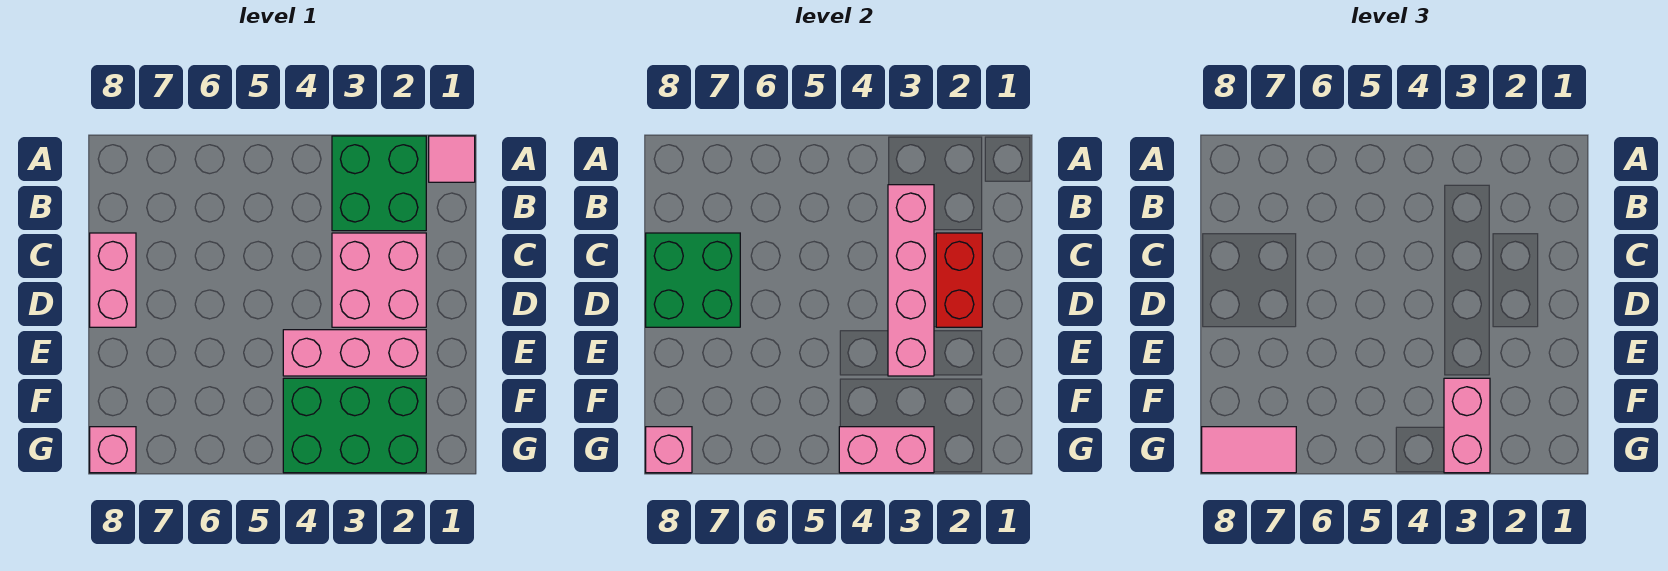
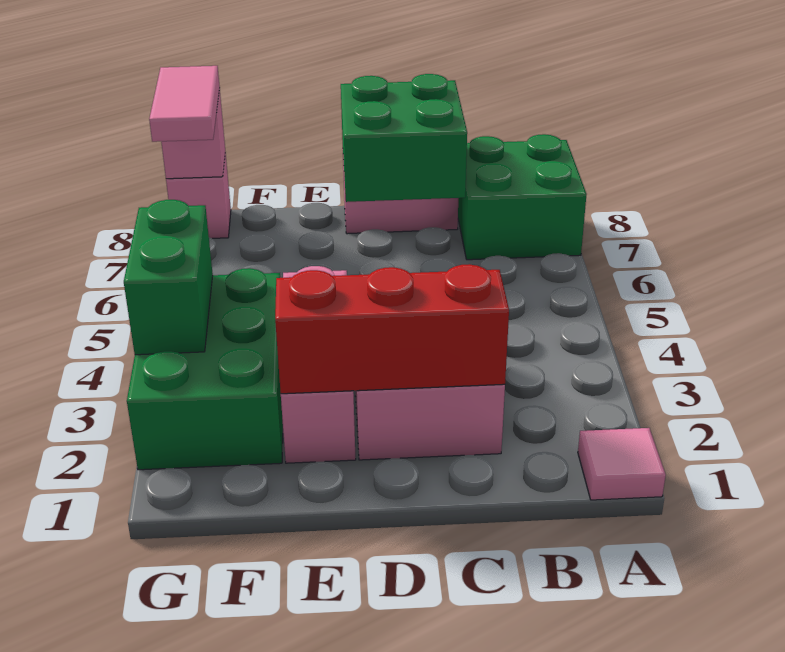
green brick A2:B3 level 1 -> green brick A7:B8 level 1
pink brick B3:E3 level 2 -> none
red brick C2:D2 level 2 -> red brick C2:E2 level 2
pink brick F3:G3 level 3 -> none
pink brick G3:G4 level 2 -> green brick G3:G4 level 2

